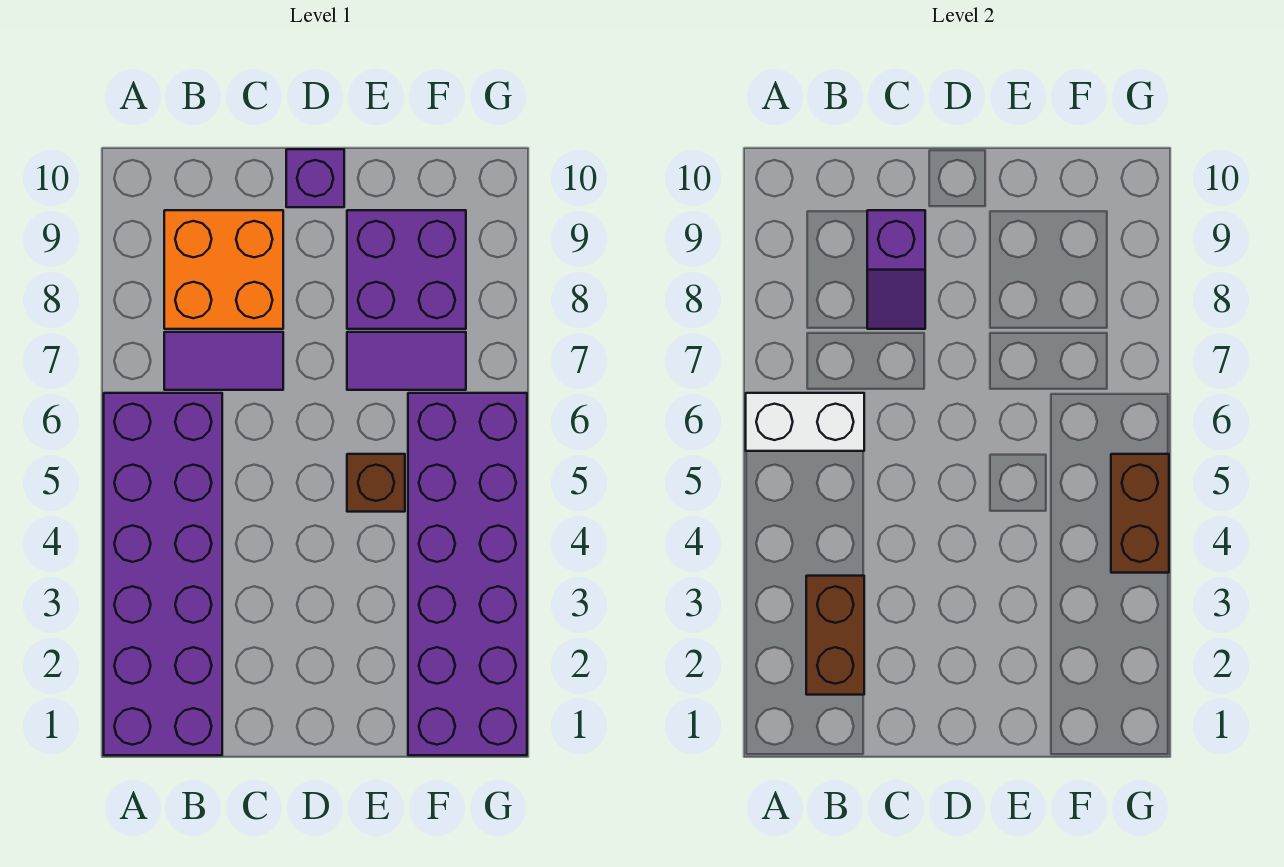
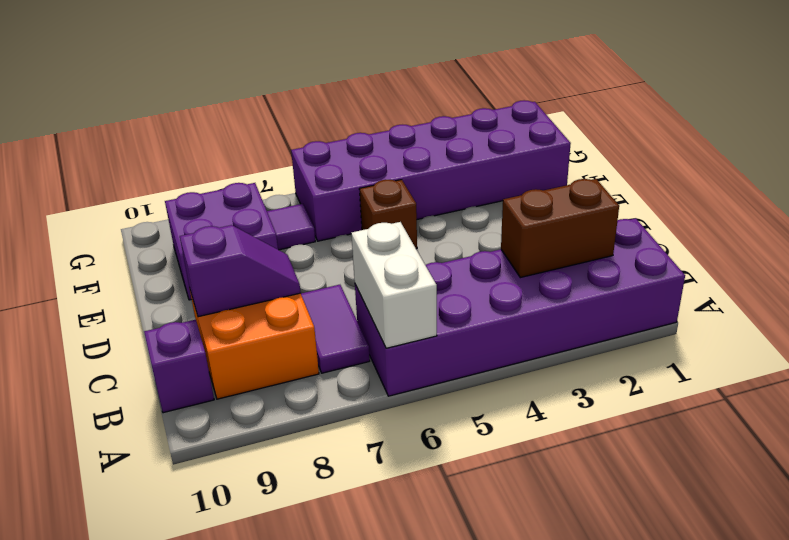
purple brick D10 level 1 -> purple brick B10 level 1
purple tile E7:F7 level 1 -> purple tile F7 level 1
brown brick G4:G5 level 2 -> none

